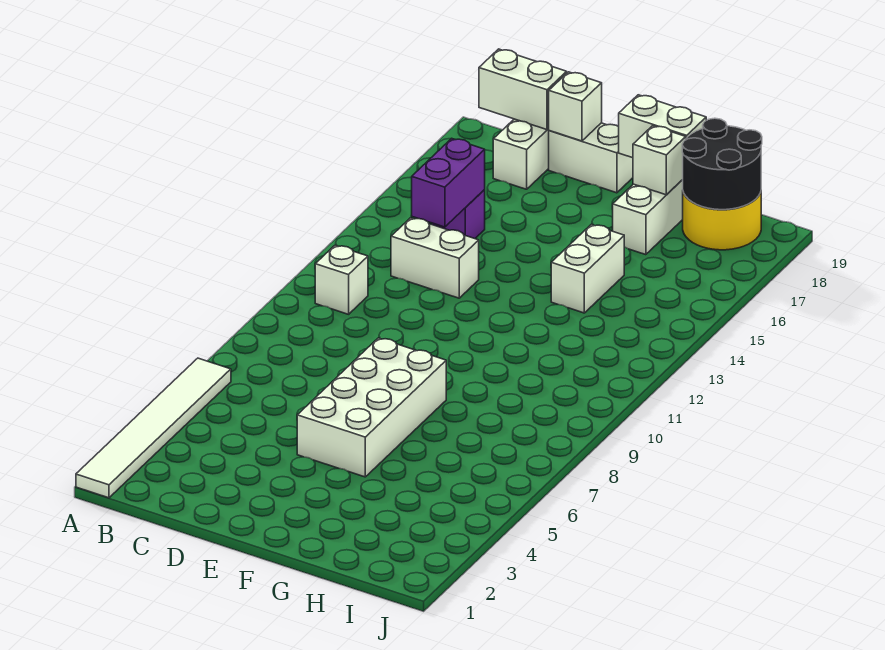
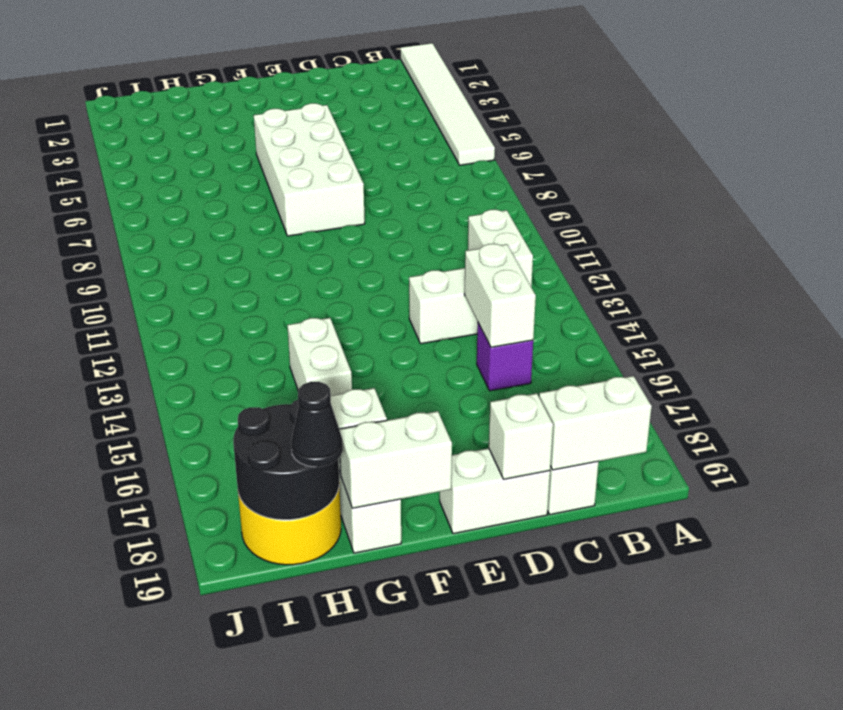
white brick B11 level 1 -> white brick B11:B12 level 1
purple brick C14:C15 level 2 -> white brick C14:C15 level 2
none -> black cone H19 level 3

